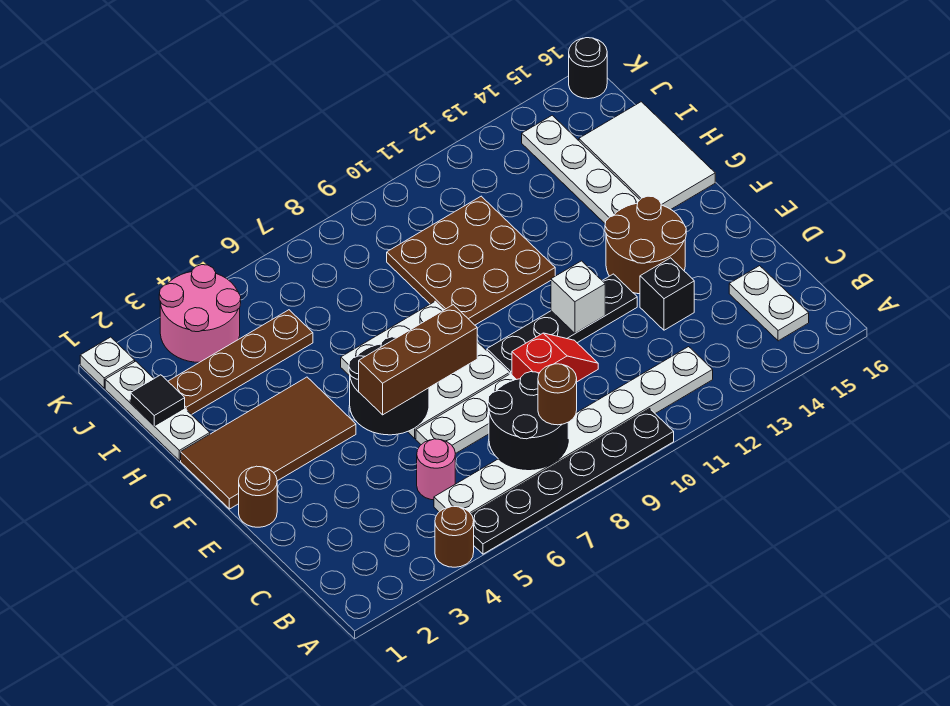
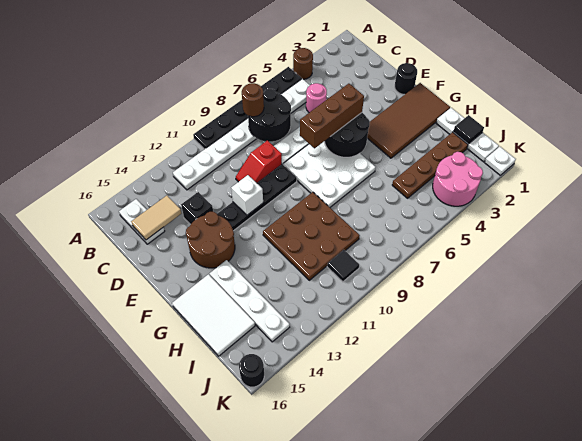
none -> tan tile C14:C15 level 2
brown round brick E1 level 1 -> black round brick E1 level 1
none -> black tile J10 level 1

